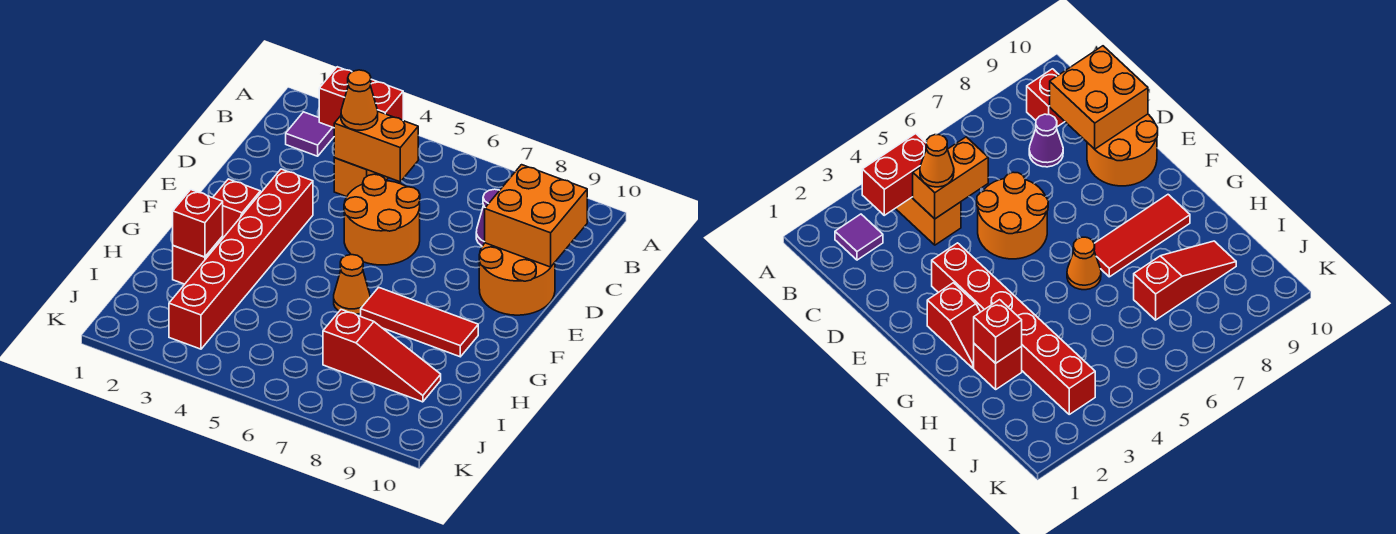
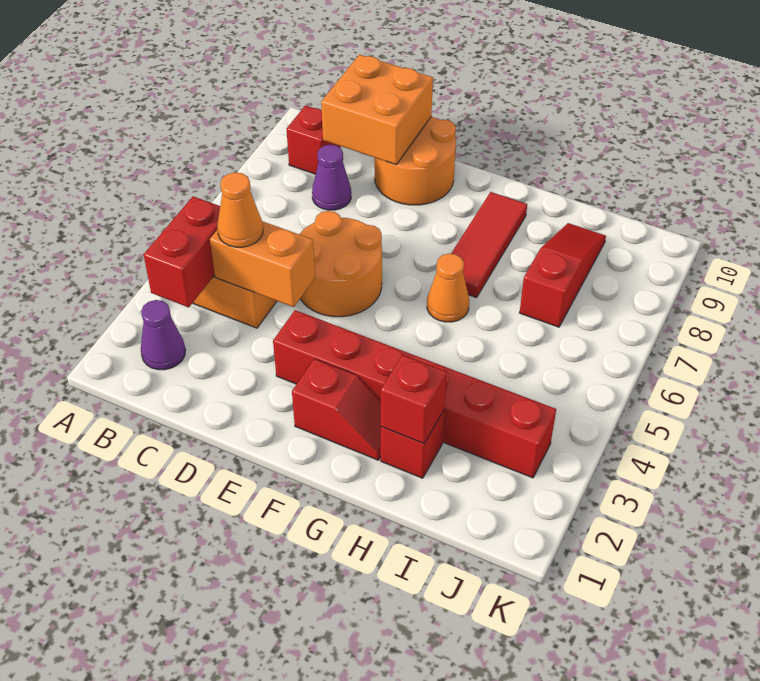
purple tile B2 level 1 -> purple cone B2 level 1
orange brick C4:C5 level 2 -> orange brick C4:D4 level 2

